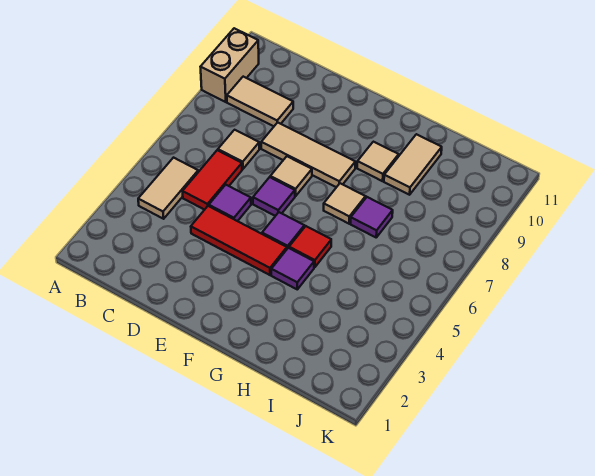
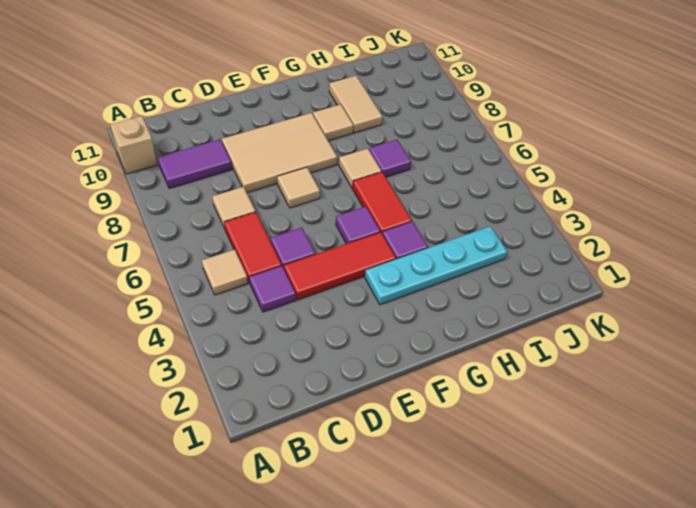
tan brick A9:A10 level 1 -> tan brick A10 level 1
tan tile B4:B5 level 1 -> tan tile B5 level 1
tan tile B9:C9 level 1 -> purple tile B9:C9 level 1
tan tile D8:F8 level 1 -> tan tile D8:F9 level 1
purple tile E6 level 1 -> purple tile C4 level 1
none -> cyan plate F3:I3 level 1
red tile G5 level 1 -> red tile G5:G6 level 1

